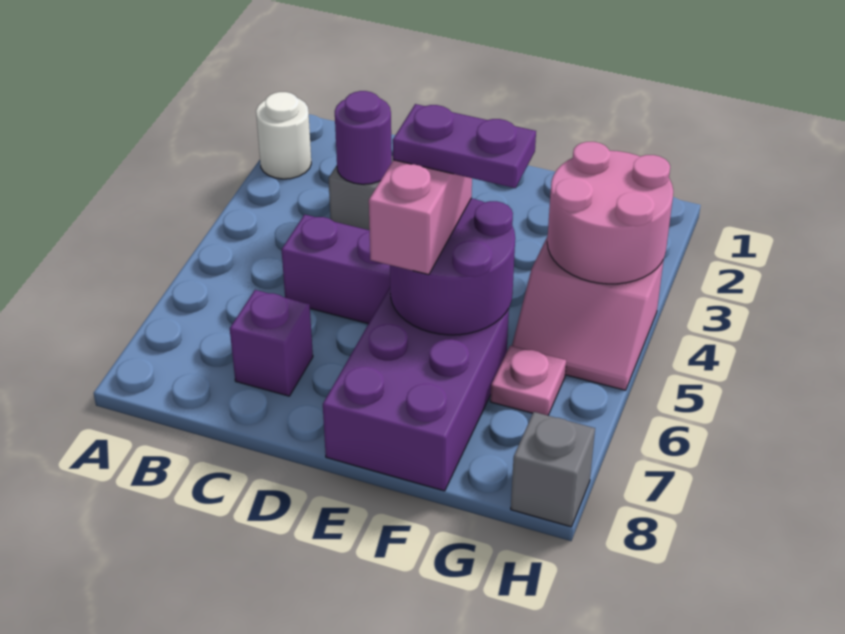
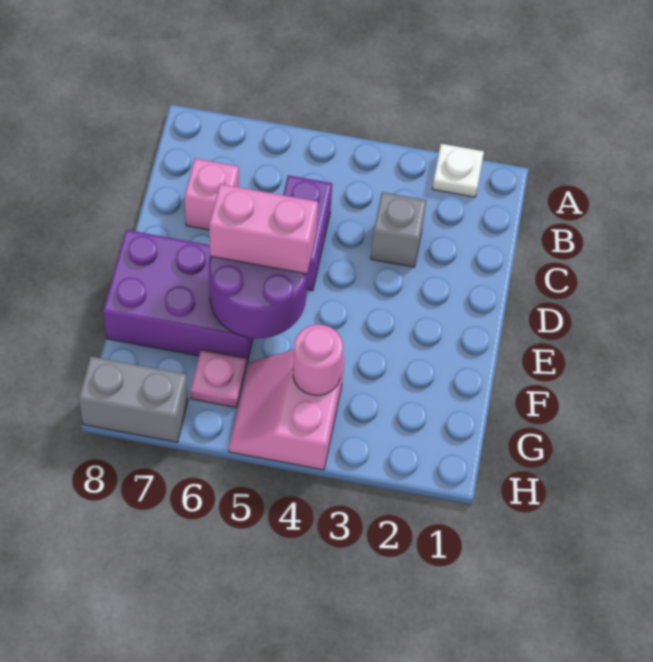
white round brick A2 level 1 -> white plate A2 level 1
purple round brick C3 level 2 -> none
purple brick C7 level 1 -> pink brick C7 level 1
purple plate E5:F5 level 4 -> none
pink round brick G3:H4 level 2 -> pink round brick G4 level 2
grey brick H8 level 1 -> grey brick H7:H8 level 1

